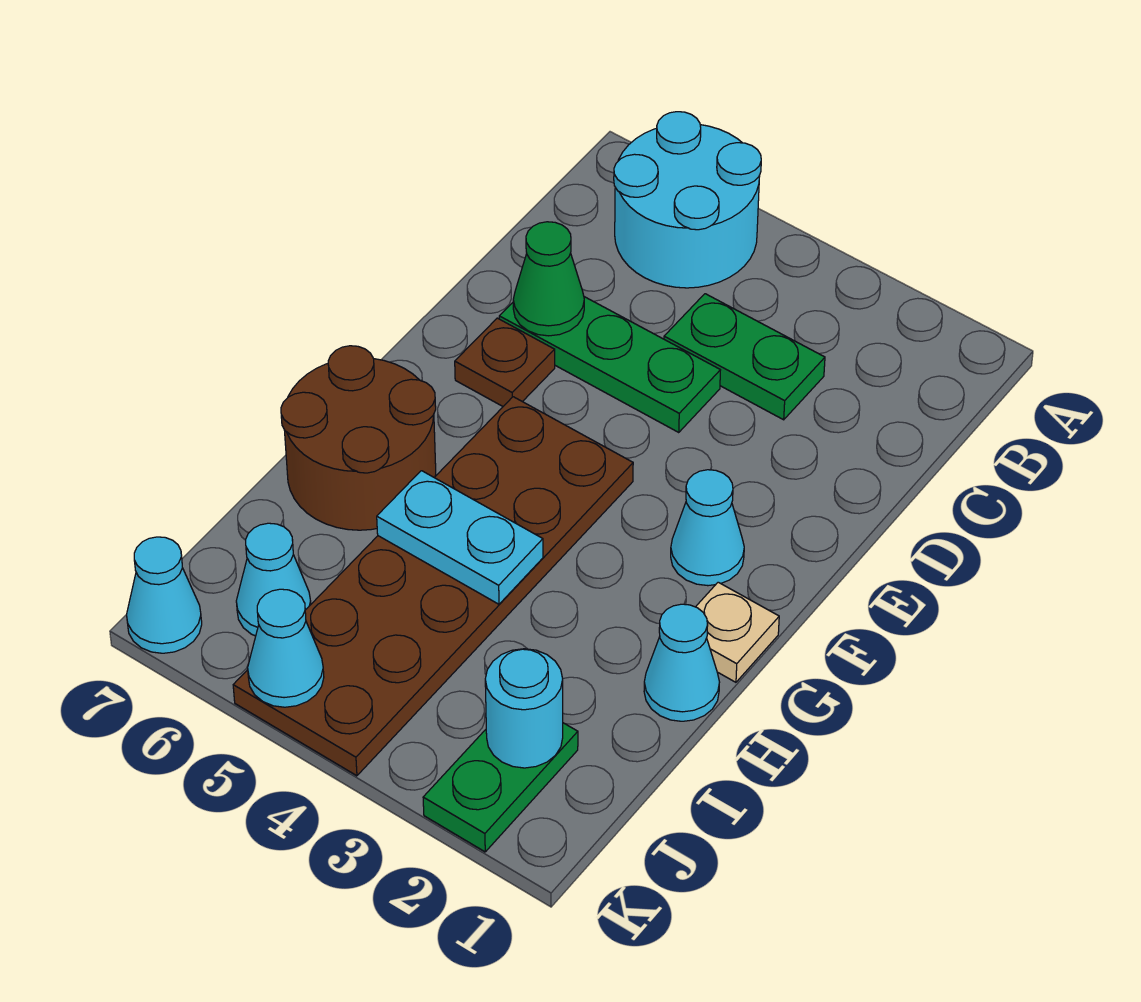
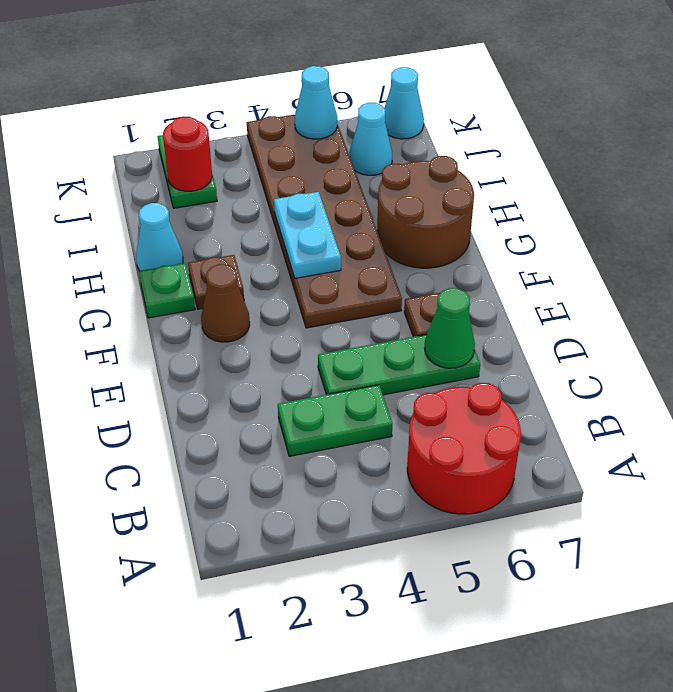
cyan round brick A5:B6 level 1 -> red round brick A5:B6 level 1
cyan cone F2 level 1 -> brown cone F2 level 1
tan plate G1 level 1 -> green plate G1 level 1
none -> brown plate G2 level 1
cyan plate H4:H5 level 2 -> cyan plate G4:H4 level 2
cyan round brick J2 level 2 -> red round brick J2 level 2

